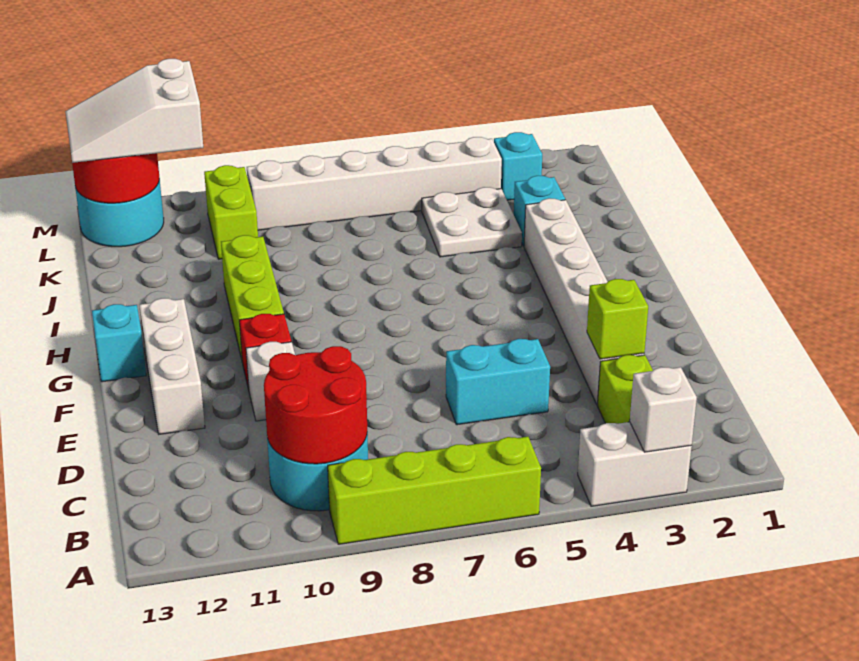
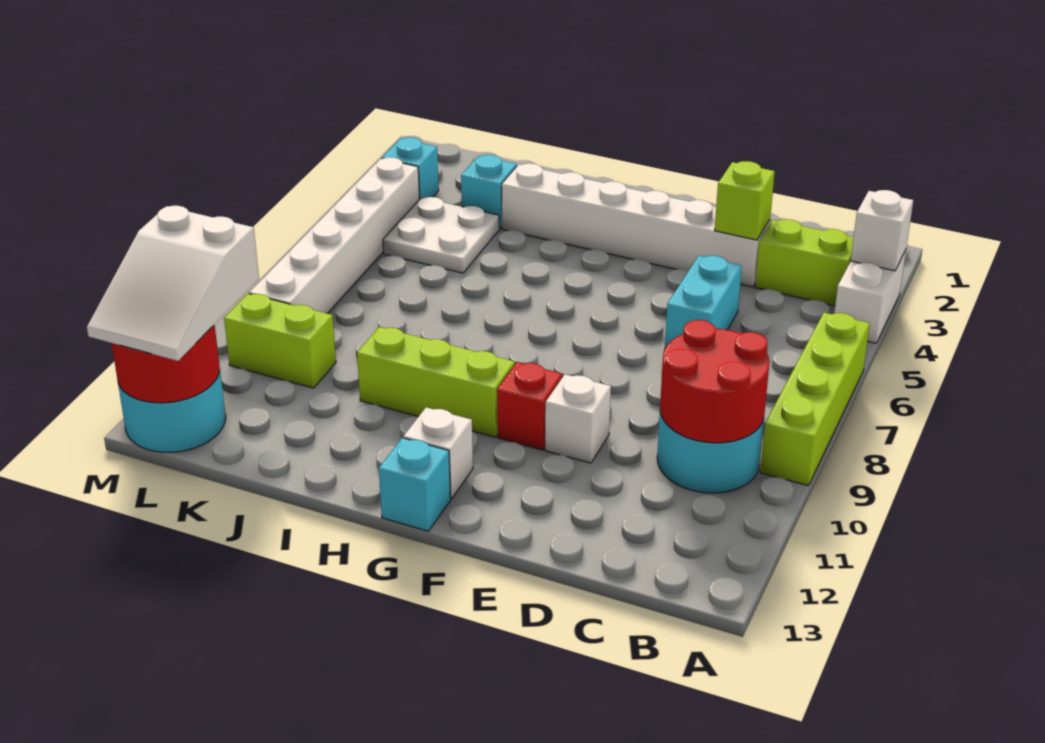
white brick E12:G12 level 1 -> white brick G12 level 1

